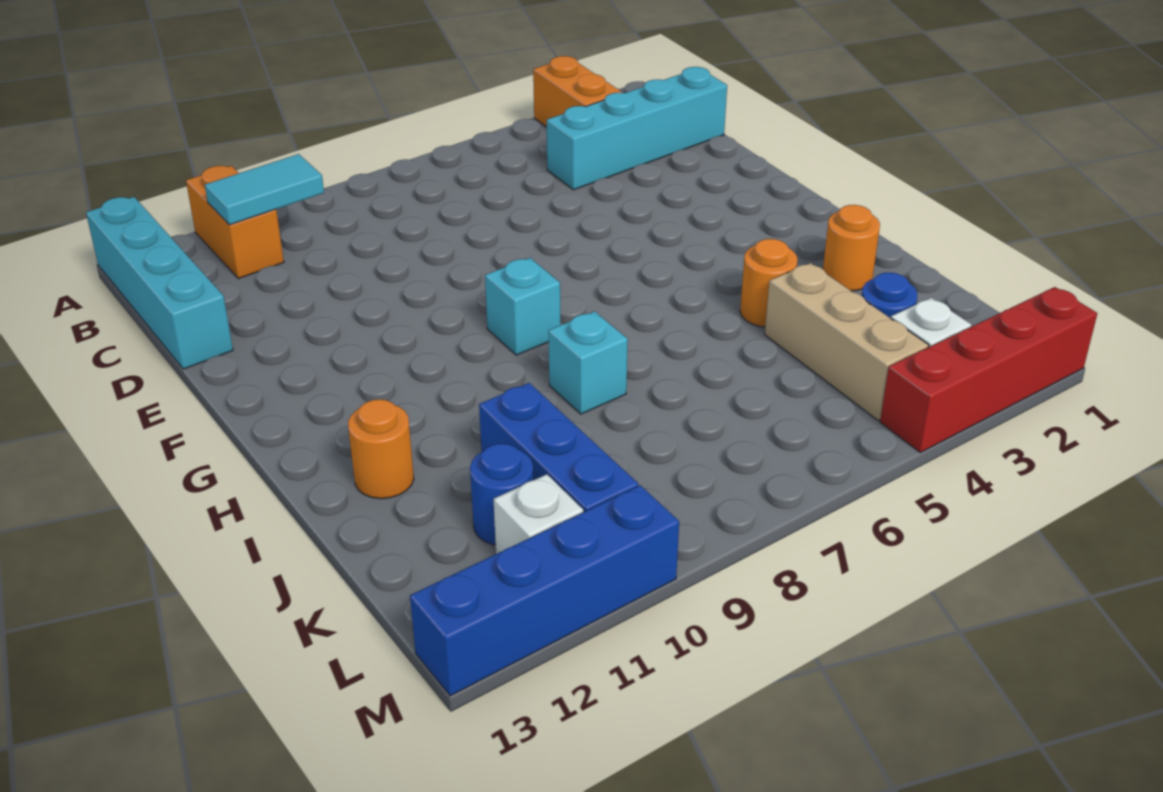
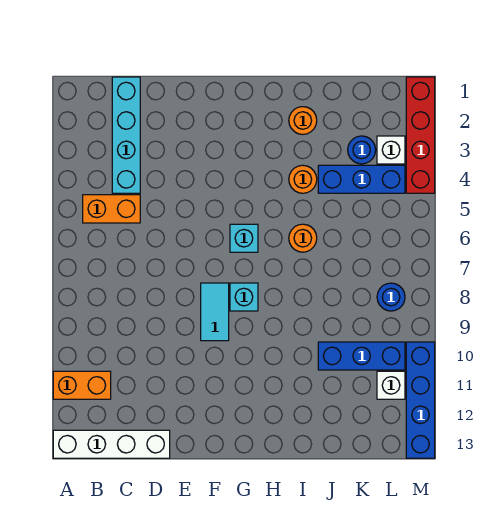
orange brick A3:B3 level 1 -> orange brick B5:C5 level 1
cyan brick A13:D13 level 1 -> white brick A13:D13 level 1
cyan tile B10:B11 level 2 -> cyan tile F8:F9 level 1
cyan brick I8 level 1 -> cyan brick G6 level 1
orange round brick I12 level 1 -> orange round brick I6 level 1
tan brick J4:L4 level 1 -> blue brick J4:L4 level 1
blue round brick K11 level 1 -> blue round brick L8 level 1

